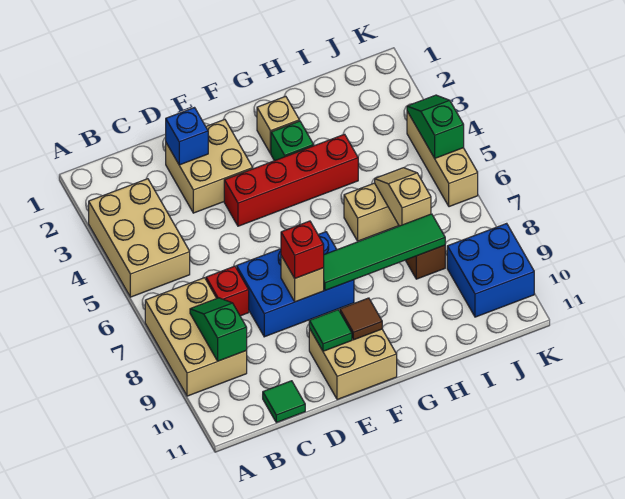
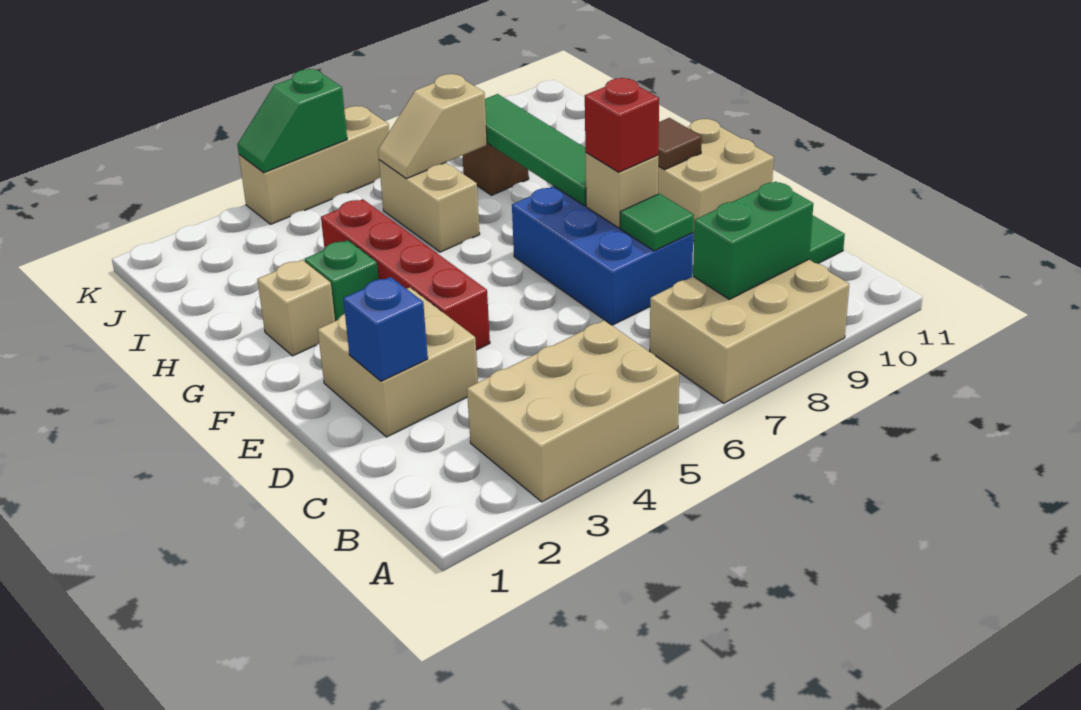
green slope B8:B9 level 2 top 9 -> green brick B8:B9 level 2
red brick C7 level 1 -> none
green tile E10 level 2 -> green tile D8 level 2
blue brick J9:K10 level 1 -> none

